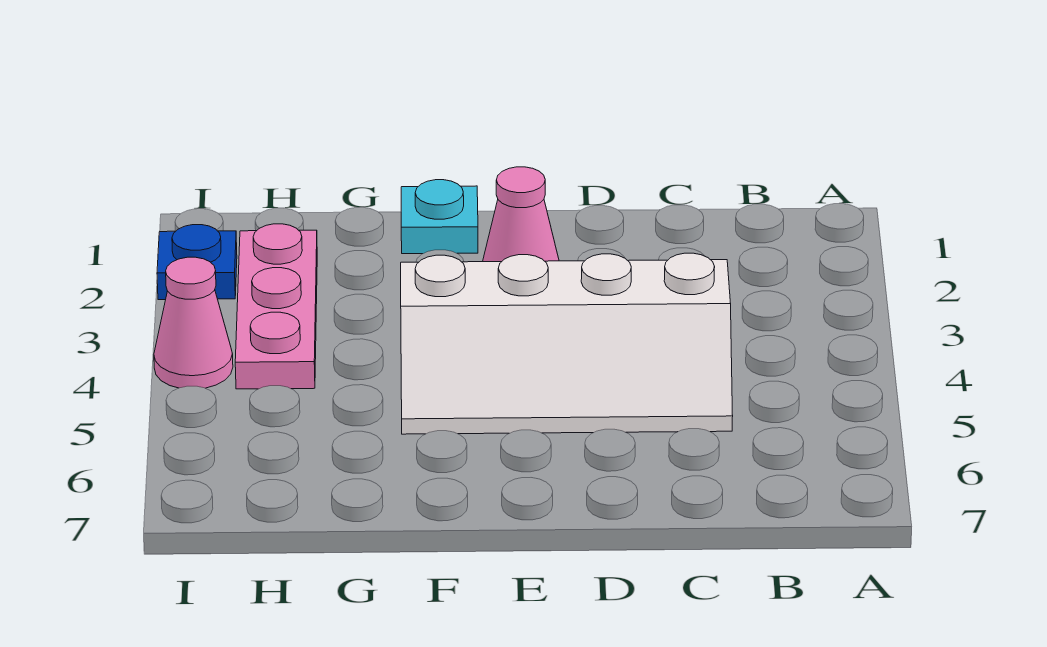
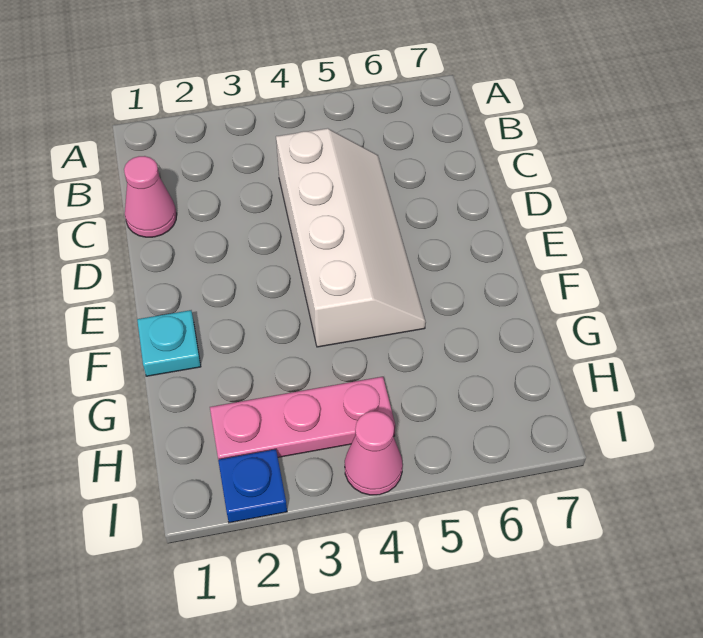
pink cone E2 level 1 -> pink cone C1 level 1

